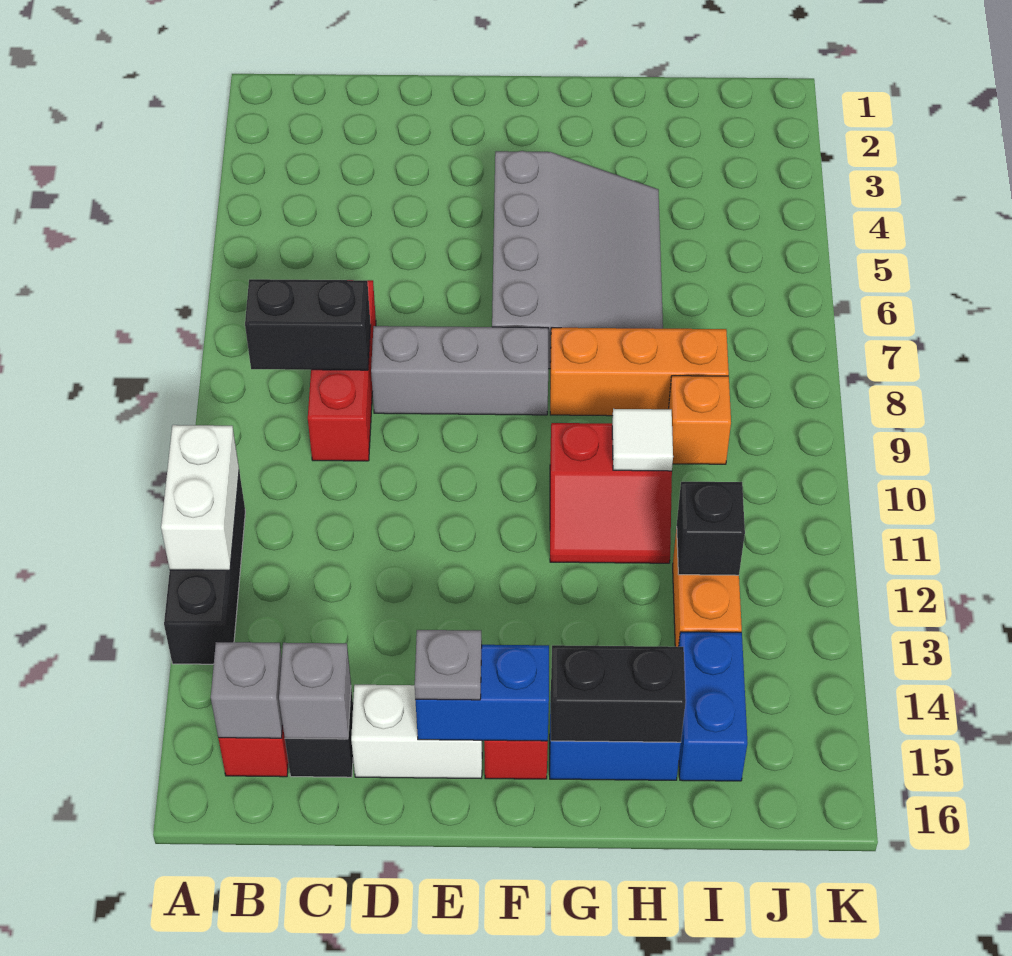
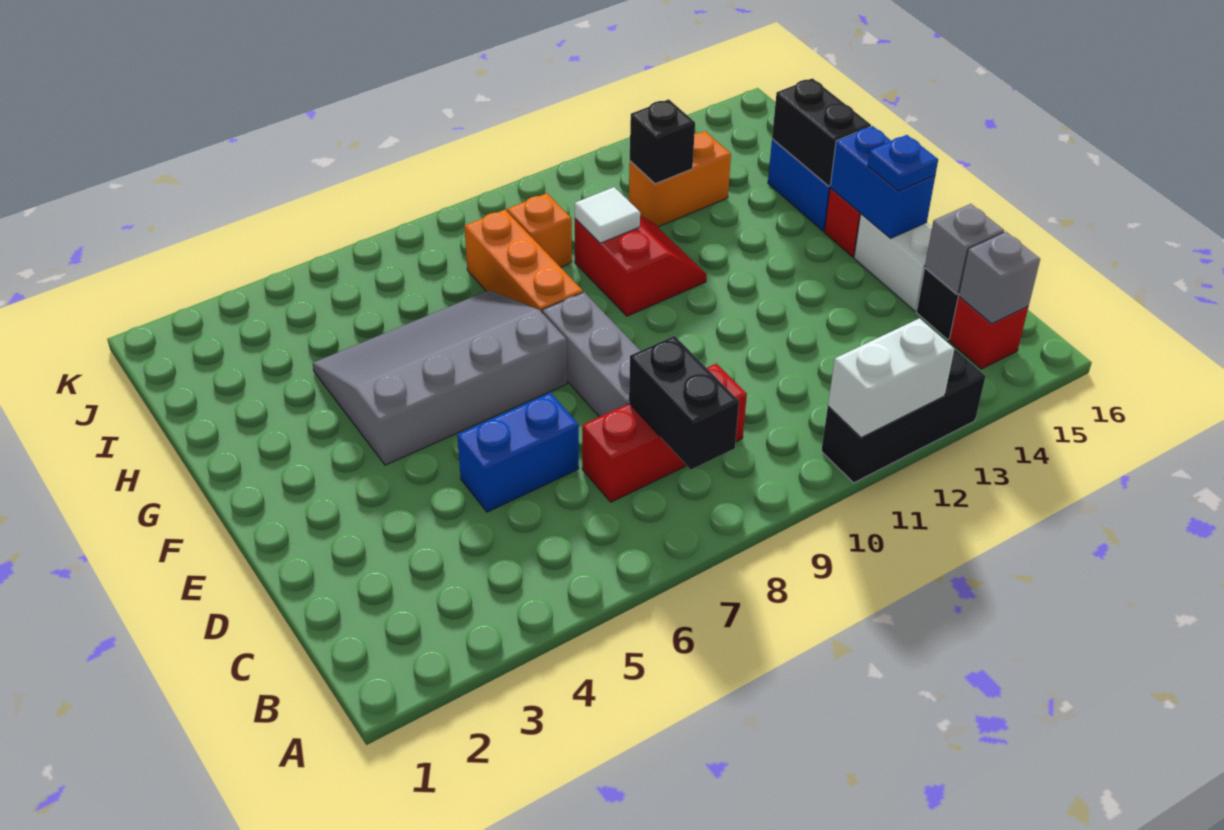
grey plate E15 level 3 -> blue plate E15 level 3
blue brick I14:I15 level 1 -> blue brick D5:D6 level 1

